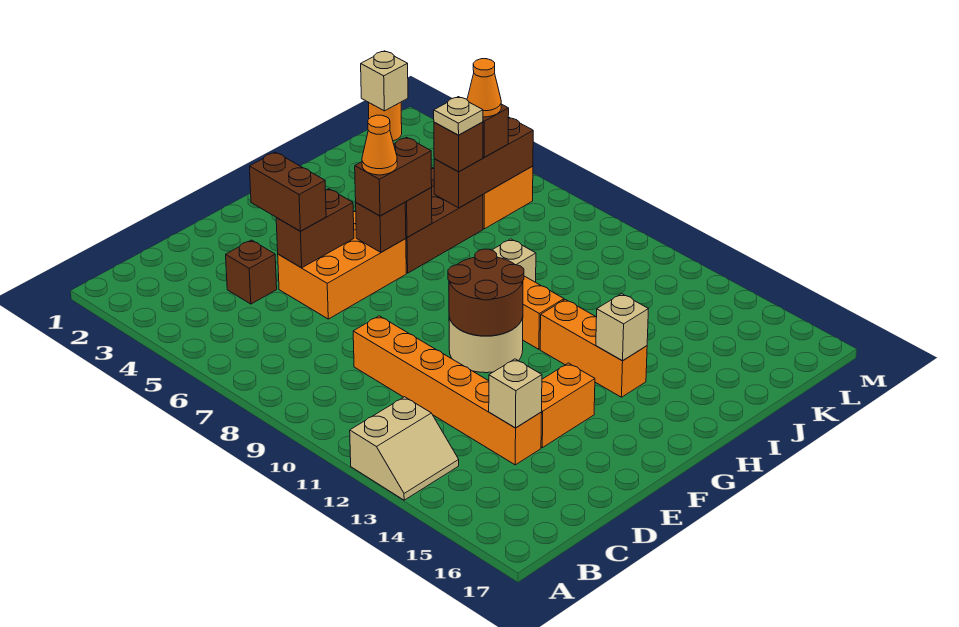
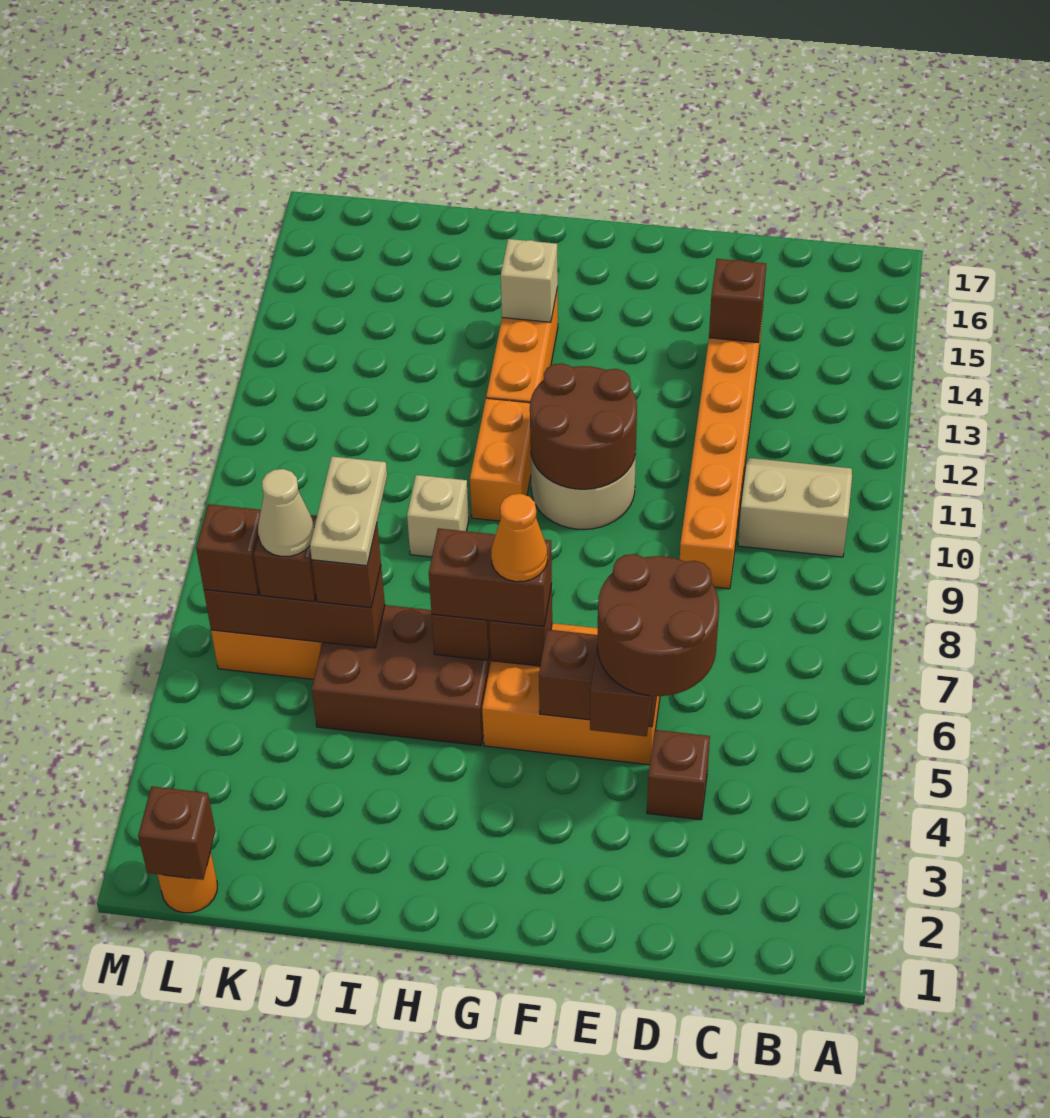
tan slope A12:B13 level 1 top 12 -> tan slope B10:C11 level 1 top 10
none -> brown round brick D4:E5 level 4
tan brick D14 level 2 -> brown brick D14 level 2
orange brick E14:F14 level 1 -> none
tan plate J6 level 4 -> tan plate J6:J7 level 4
orange cone K6 level 4 -> tan cone K6 level 4
tan brick L1 level 2 -> brown brick L1 level 2
none -> brown brick L6 level 3

